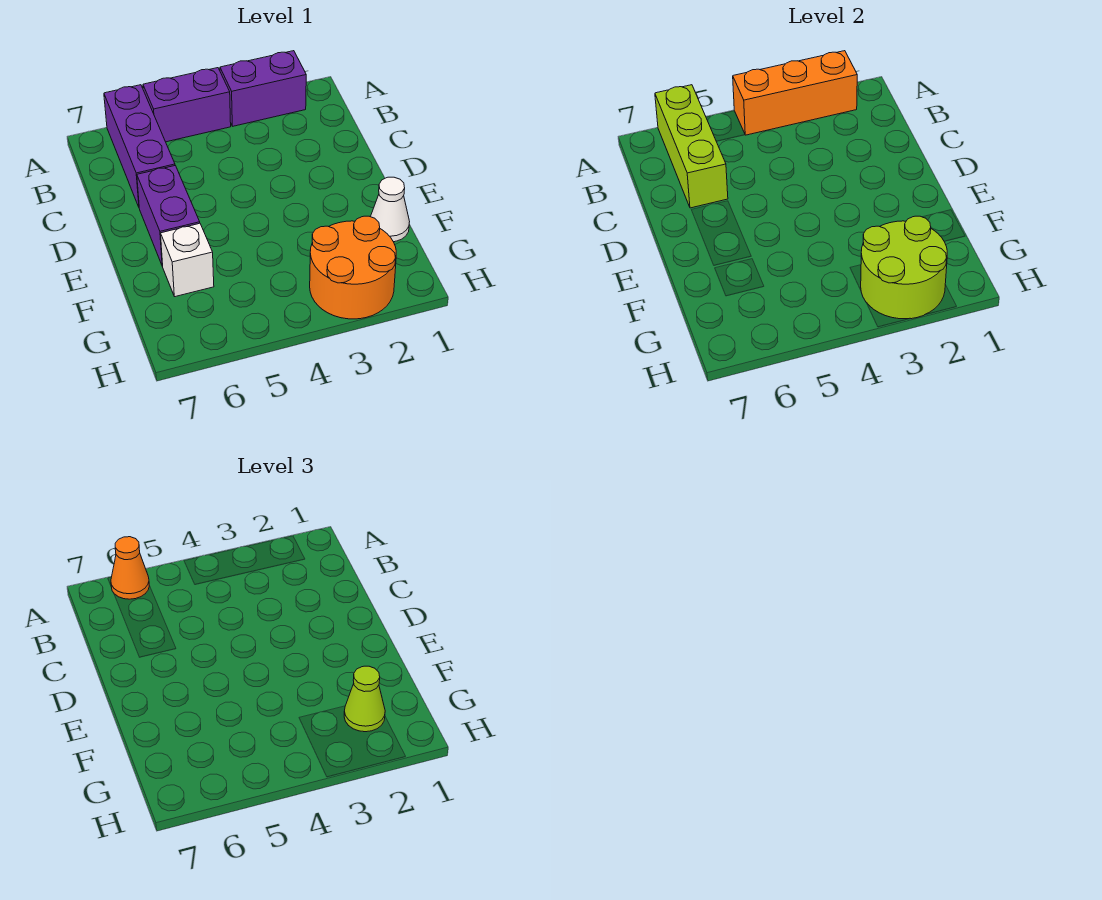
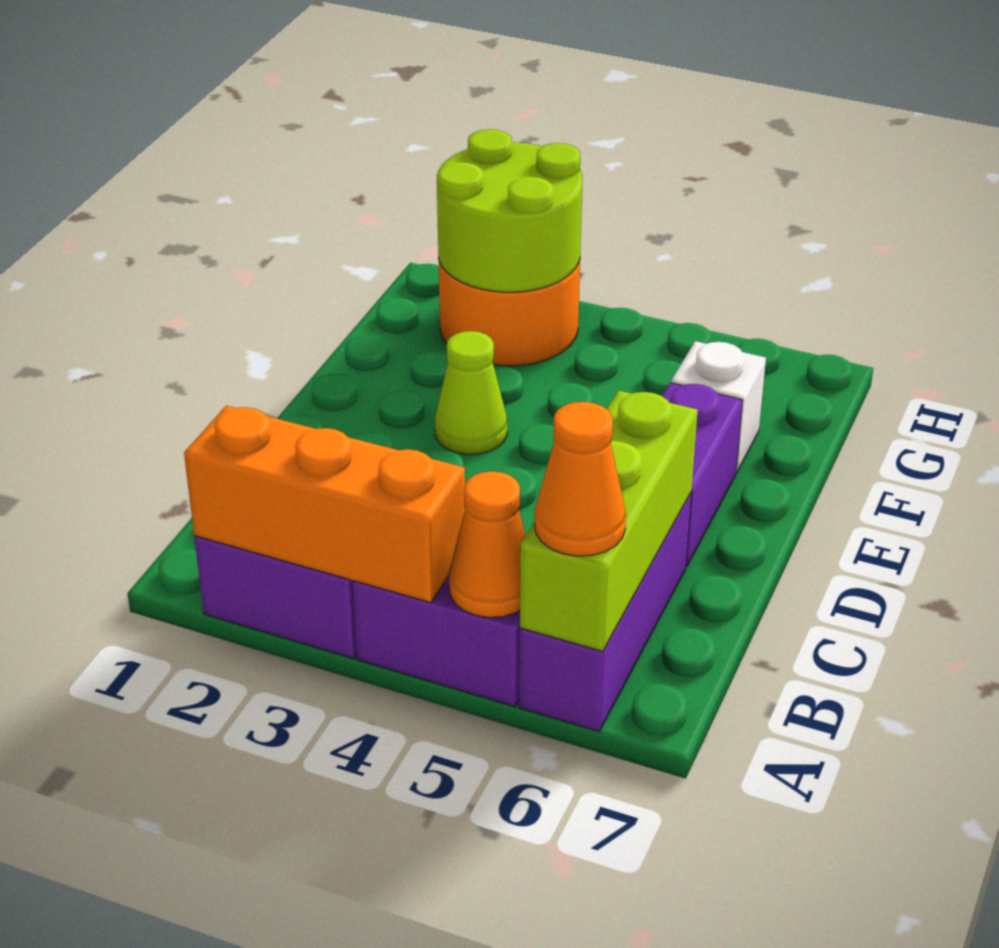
none -> orange cone A5 level 2
white cone F1 level 1 -> none
lime cone G2 level 3 -> lime cone E3 level 1

